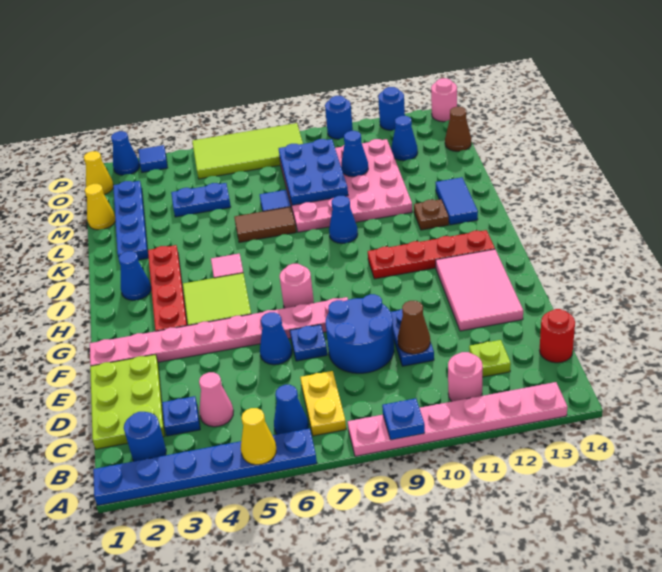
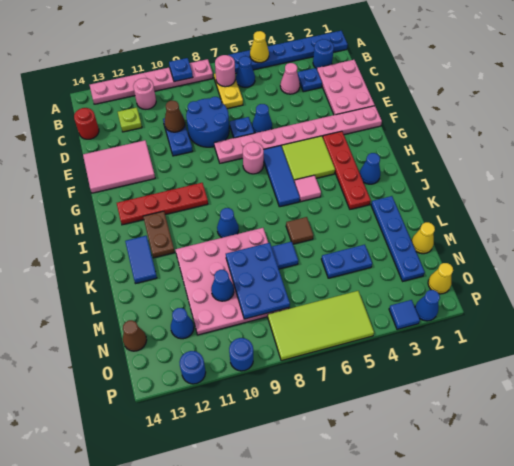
lime plate C1:E2 level 1 -> pink plate C1:E2 level 1
pink tile E12:G13 level 1 -> pink tile E12:F14 level 1
none -> blue tile G6:I6 level 1
brown plate J12 level 1 -> brown plate I12:J12 level 1
brown tile K6:K7 level 1 -> brown tile K6 level 1
pink round brick P14 level 1 -> pink round brick B7 level 2

